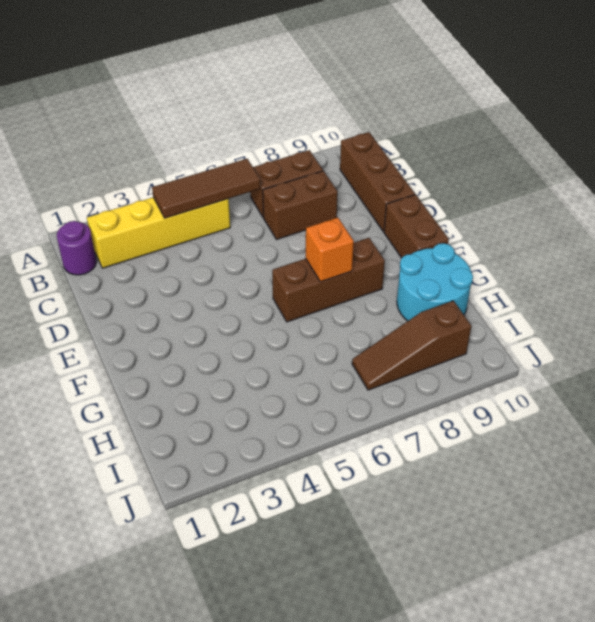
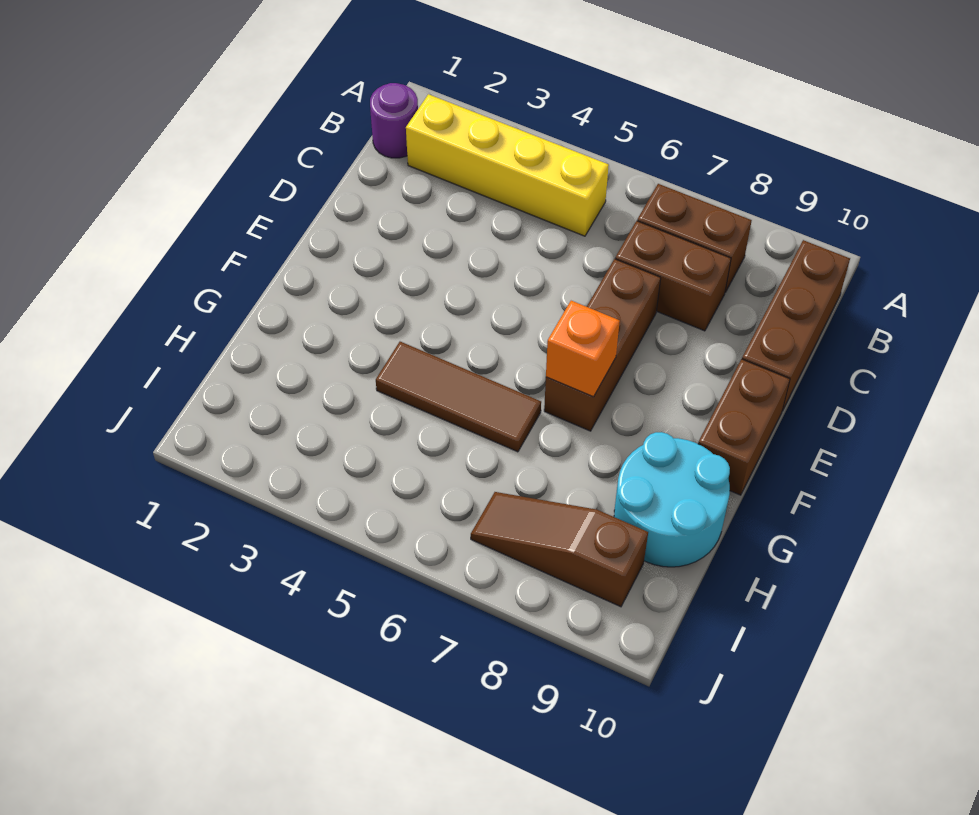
brown tile B4:B6 level 2 -> brown tile G4:G6 level 1
brown brick F6:F8 level 1 -> brown brick D7:F7 level 1

